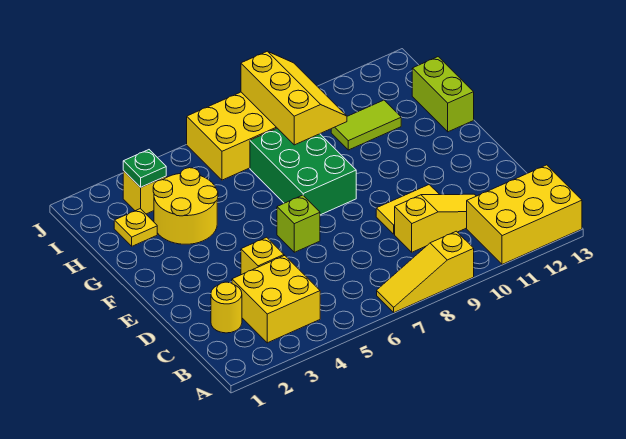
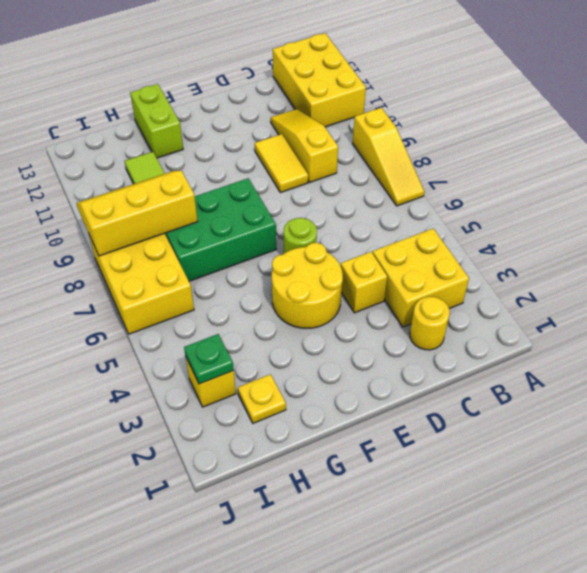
lime brick E6 level 1 -> lime round brick E6 level 1
yellow round brick G3:H4 level 1 -> yellow round brick E4:F5 level 1
lime brick G13:H13 level 1 -> lime brick G12:G13 level 1

